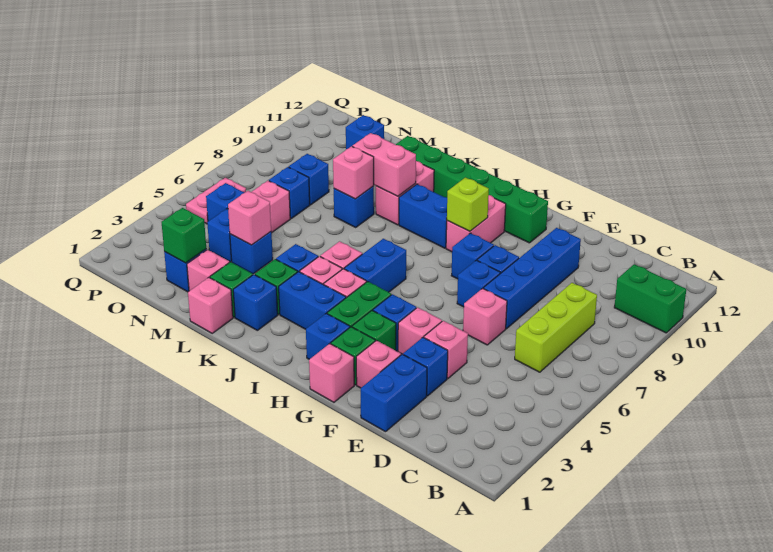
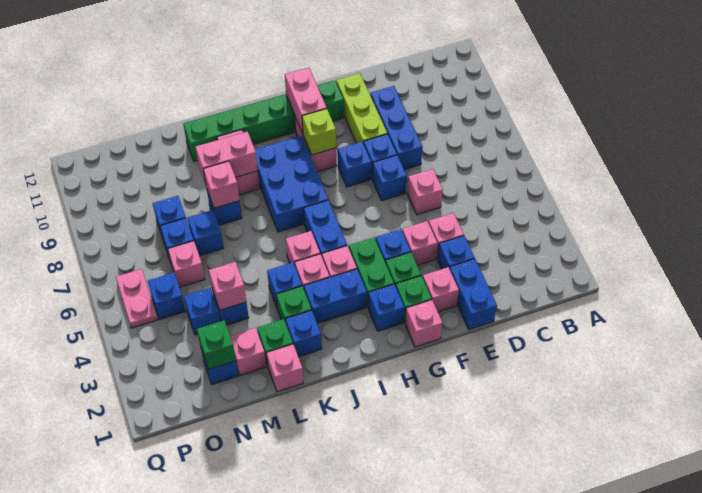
green brick A10:B10 level 1 -> none
lime brick C6:C8 level 1 -> lime brick F9:F11 level 1
blue brick E7:E10 level 1 -> blue brick E8:E10 level 1
none -> pink brick H10:H11 level 2
blue brick I9:J9 level 1 -> blue brick I7:J9 level 1
blue brick N11 level 1 -> blue brick M7 level 1

